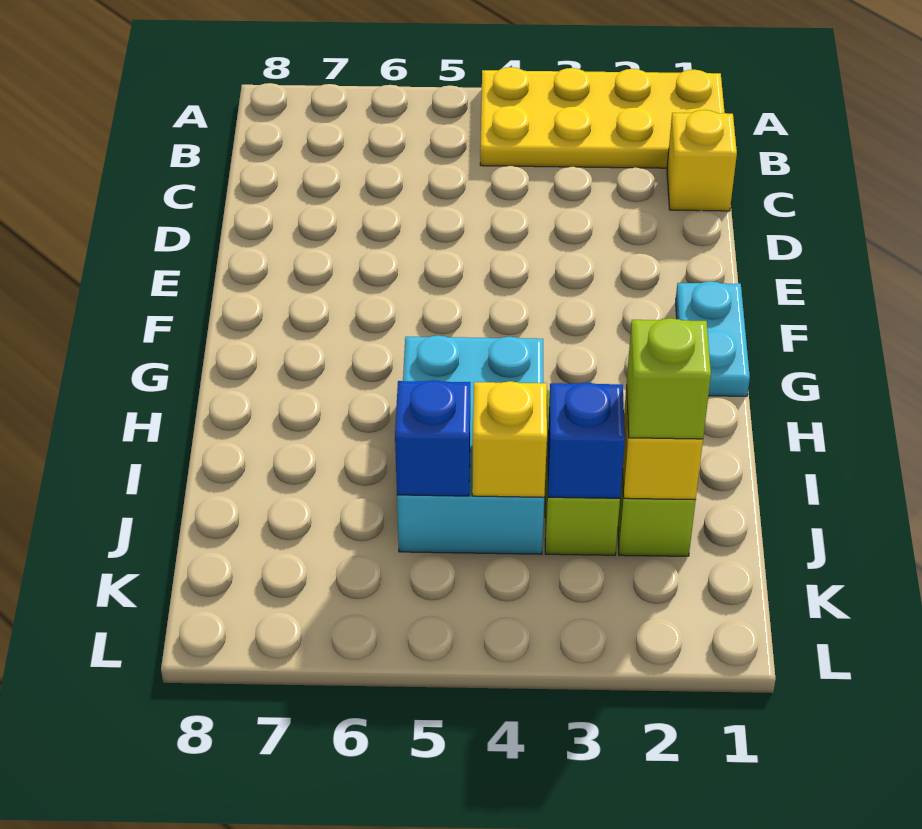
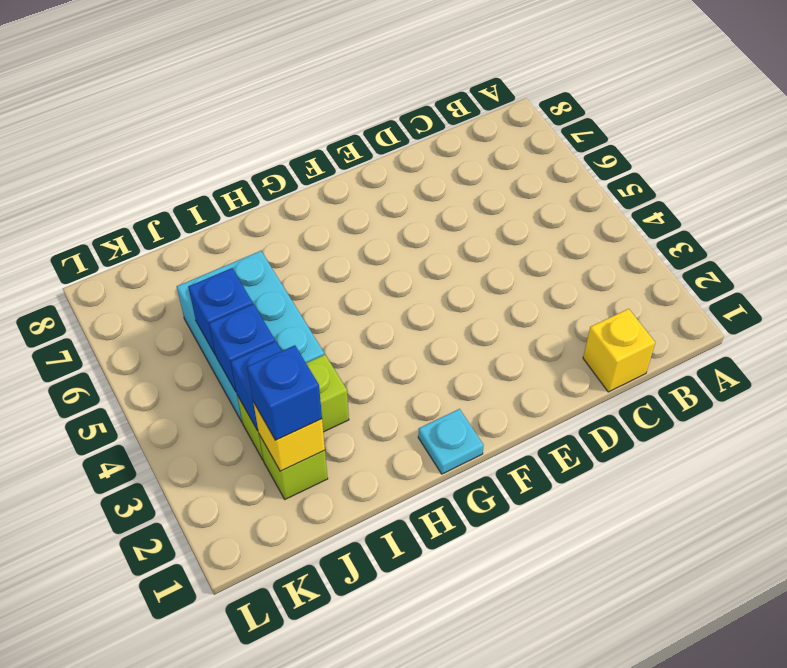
yellow plate A1:B4 level 1 -> none
cyan plate F1:G1 level 1 -> cyan plate G1 level 1
cyan brick H4:J5 level 1 -> cyan brick I4:J6 level 1
lime brick J2 level 3 -> blue brick J2 level 3
yellow brick J4 level 2 -> blue brick J4 level 2

